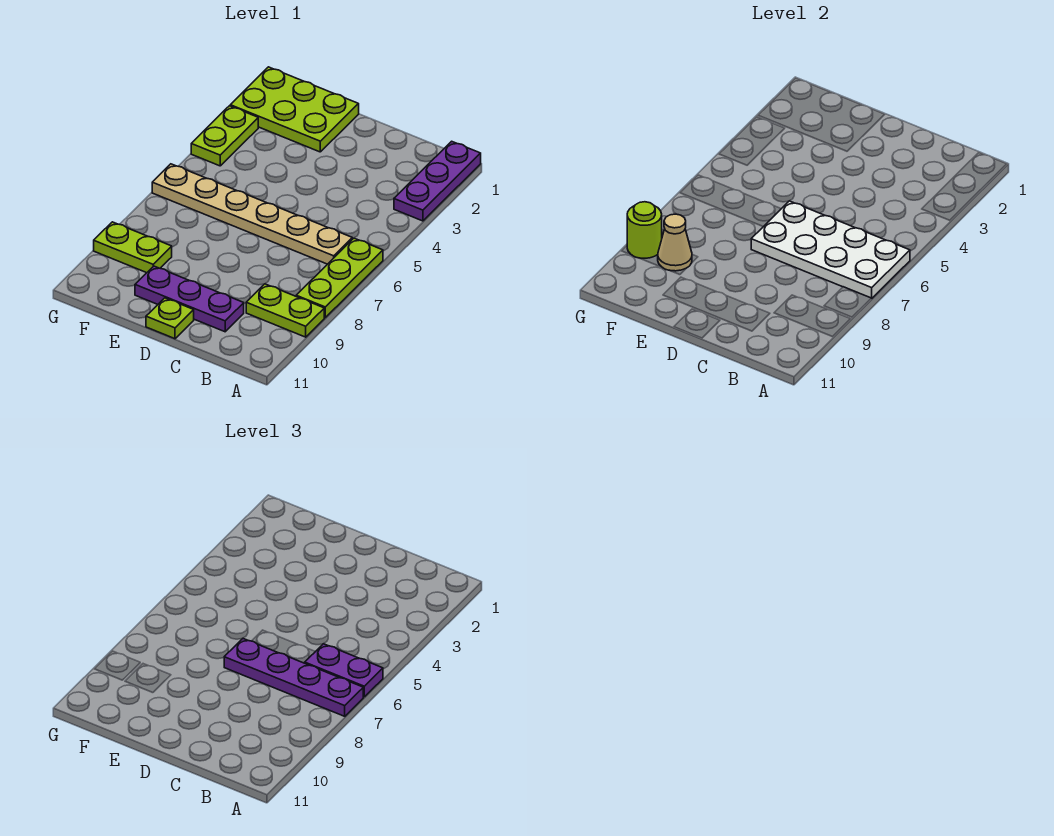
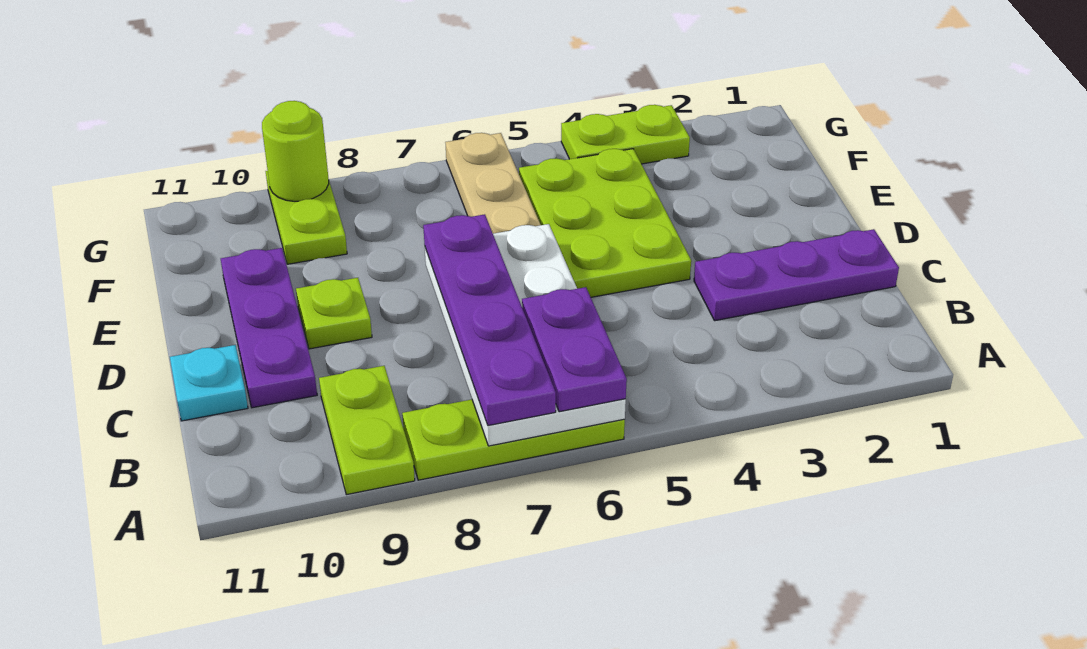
purple plate A1:A3 level 1 -> purple plate C1:C3 level 1
none -> cyan plate C11 level 1
lime plate D11 level 1 -> lime plate D9 level 1
lime plate E1:G2 level 1 -> lime plate D4:F5 level 1
tan cone F9 level 2 -> none

